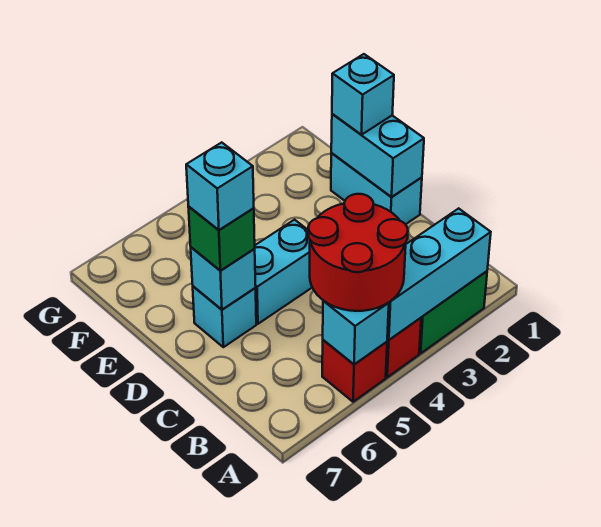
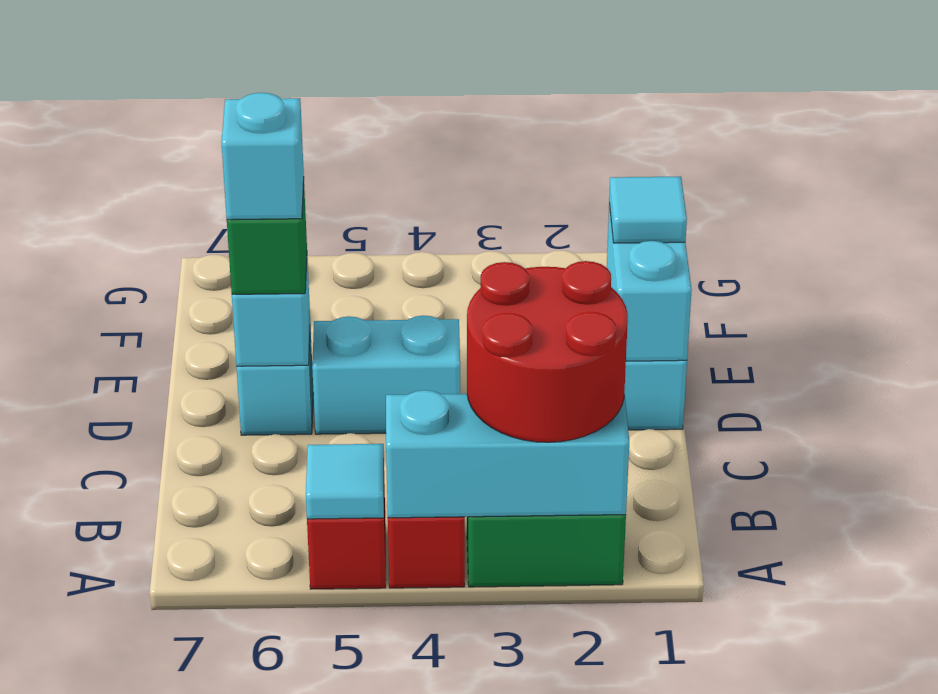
red round brick A4:B5 level 3 -> red round brick A2:B3 level 3
cyan brick A5 level 2 -> cyan tile A5 level 2
cyan brick E1 level 3 -> cyan tile E1 level 3

